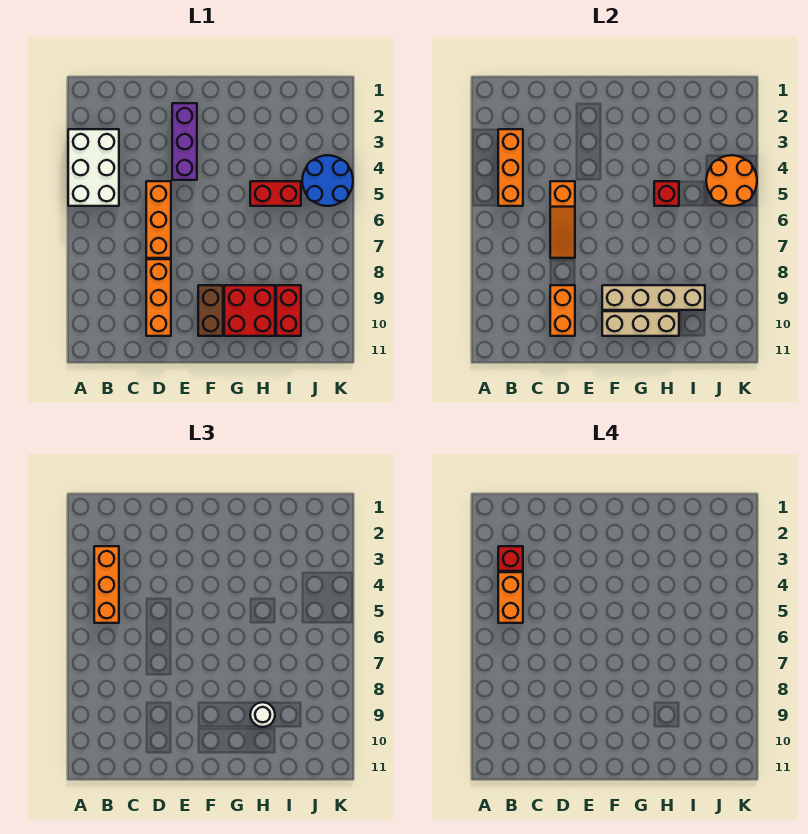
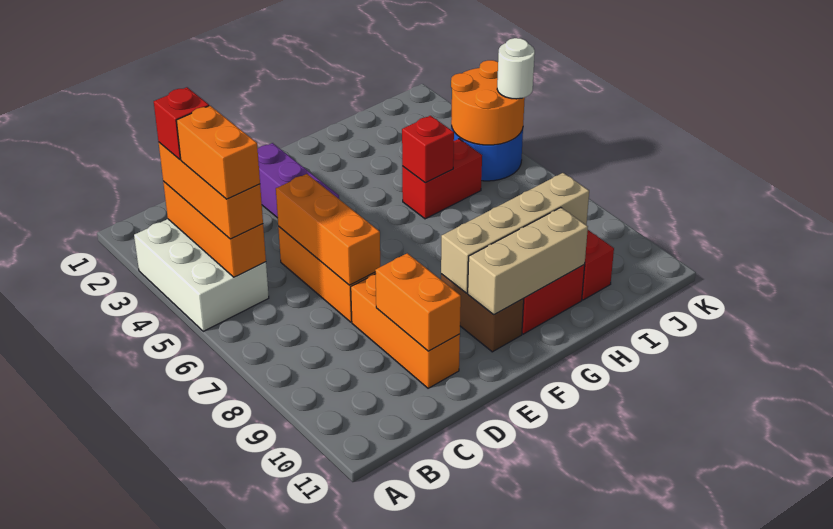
orange slope D5:D7 level 2 top 5 -> orange brick D5:D7 level 2
white round brick H9 level 3 -> white round brick K5 level 3

